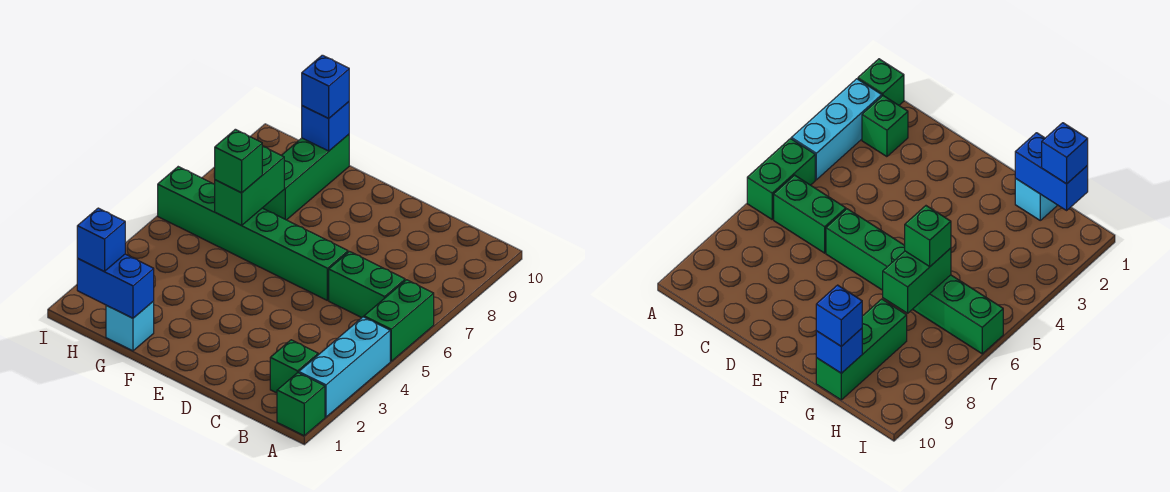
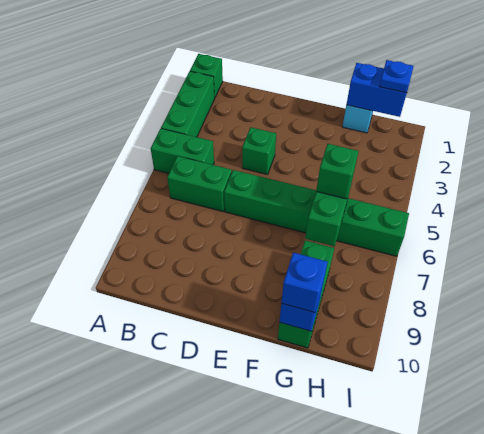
cyan brick A2:A4 level 1 -> green brick A2:A4 level 1
green brick A5:A6 level 1 -> green brick A5:B5 level 1
green brick B2 level 1 -> green brick D4 level 1
blue brick H1 level 3 -> blue plate H1 level 3

